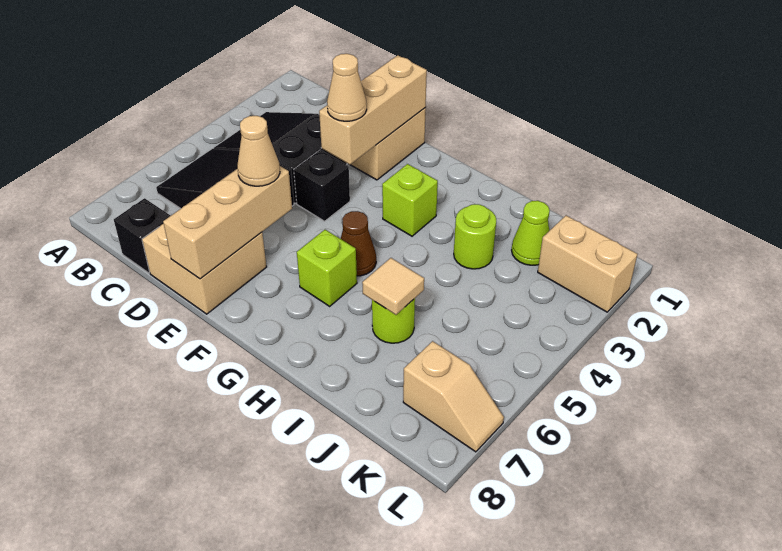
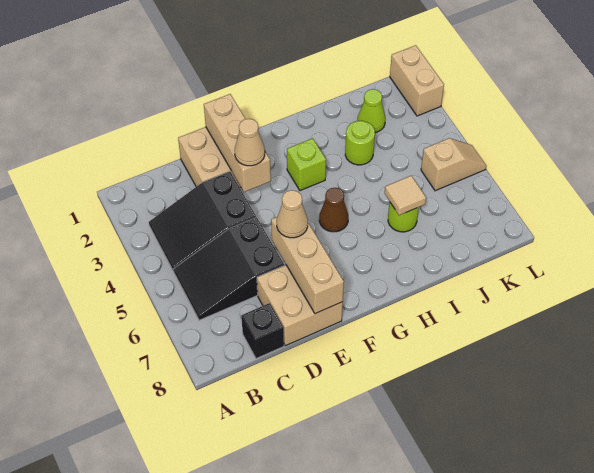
black brick E4 level 1 -> none
lime brick G6 level 1 -> none
tan brick K2:L2 level 1 -> tan brick L1:L2 level 1
tan slope K7:L7 level 1 top K -> tan slope K5:L5 level 1 top K

